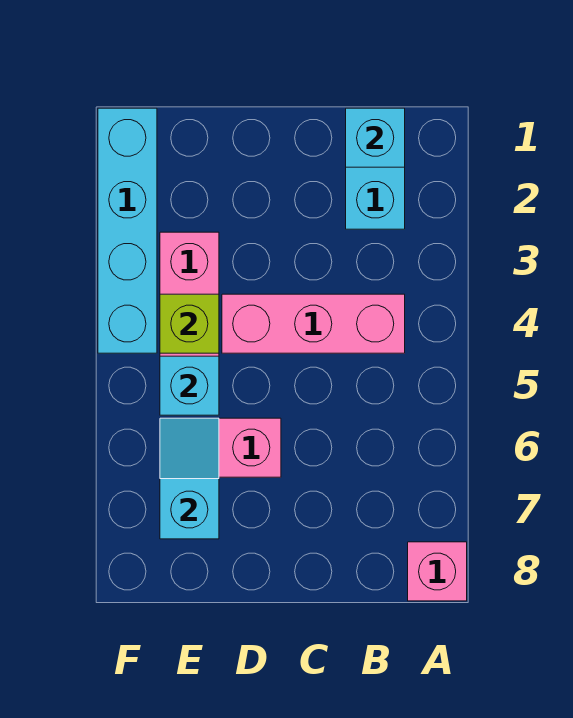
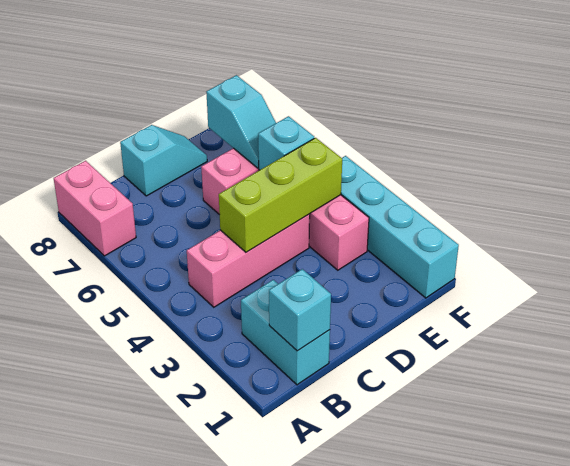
pink brick A8 level 1 -> pink brick A7:A8 level 1
none -> cyan slope C8:D8 level 1 top C
lime brick E4 level 2 -> lime brick C4:E4 level 2

